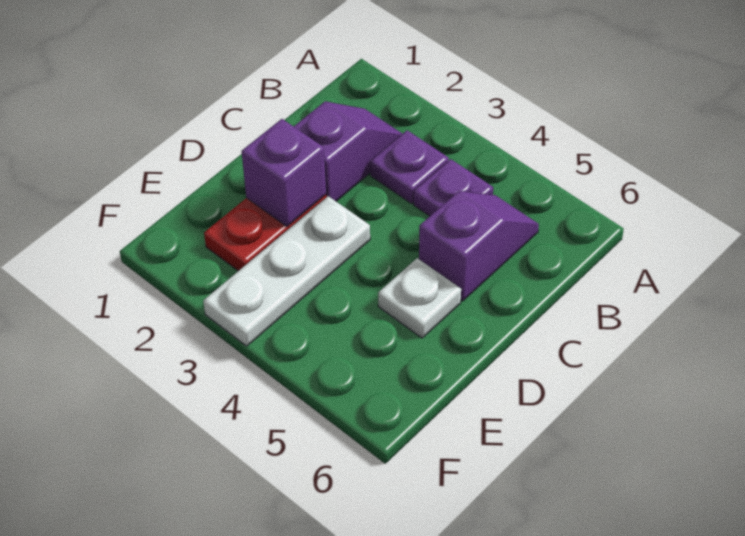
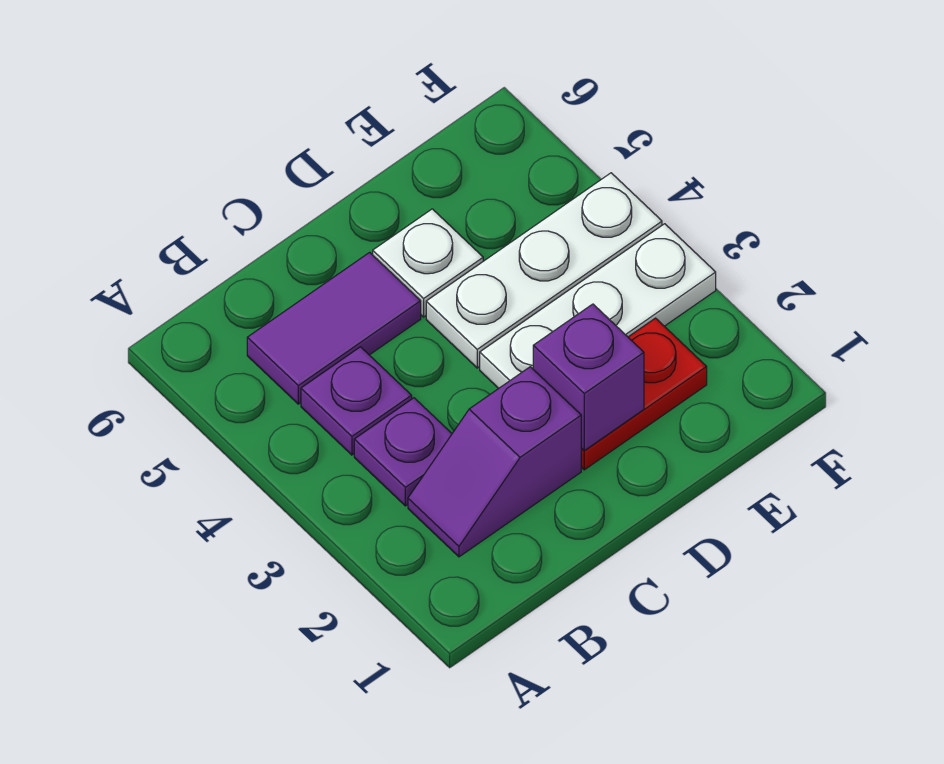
purple slope B5:C5 level 1 top C -> purple tile B5:C5 level 1
none -> white plate D4:F4 level 1

